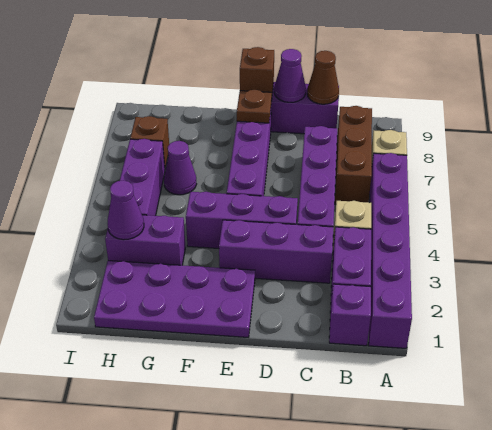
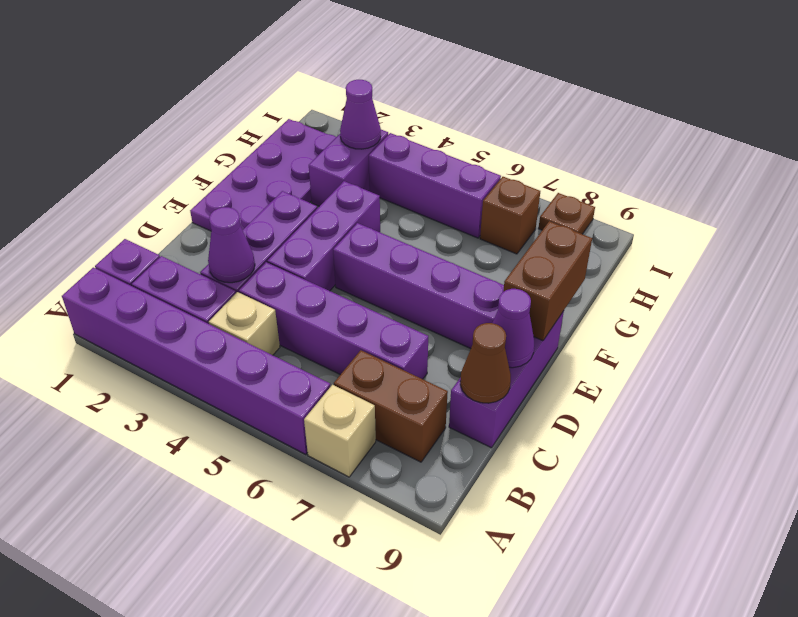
brown brick B6:B8 level 1 -> brown brick B7:B8 level 1
brown plate E8 level 2 -> brown plate I8 level 1
brown brick E9 level 2 -> brown brick E9:F9 level 2
purple cone G6 level 1 -> purple cone C3 level 2

